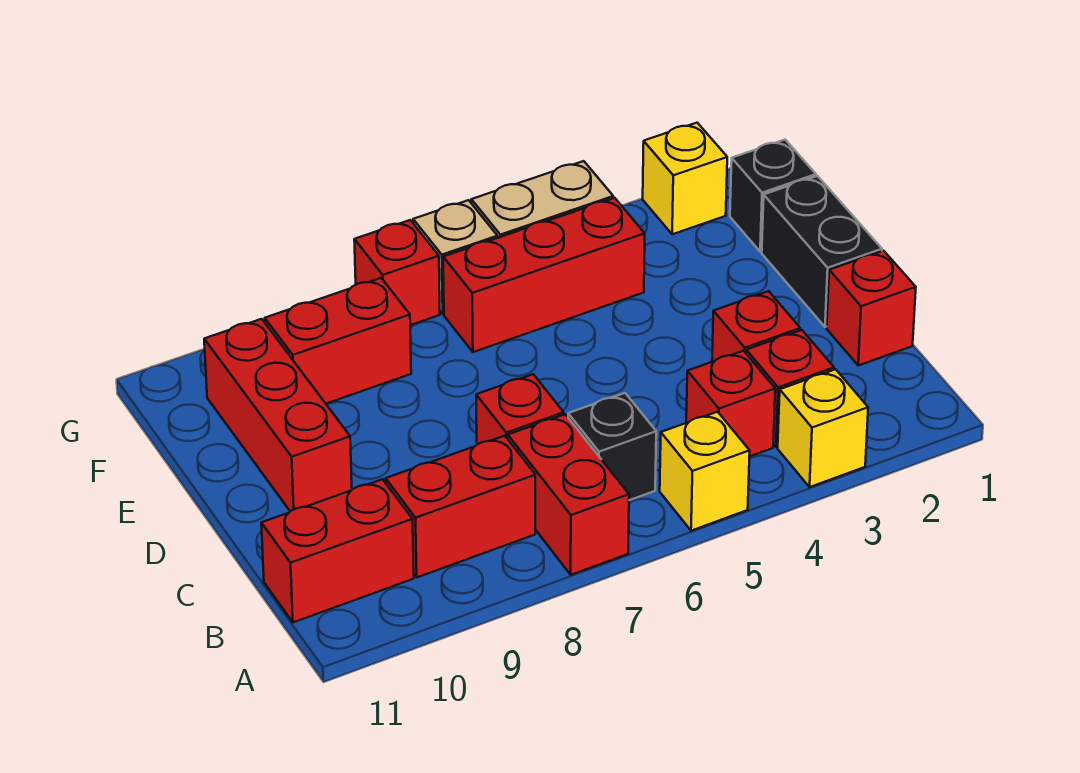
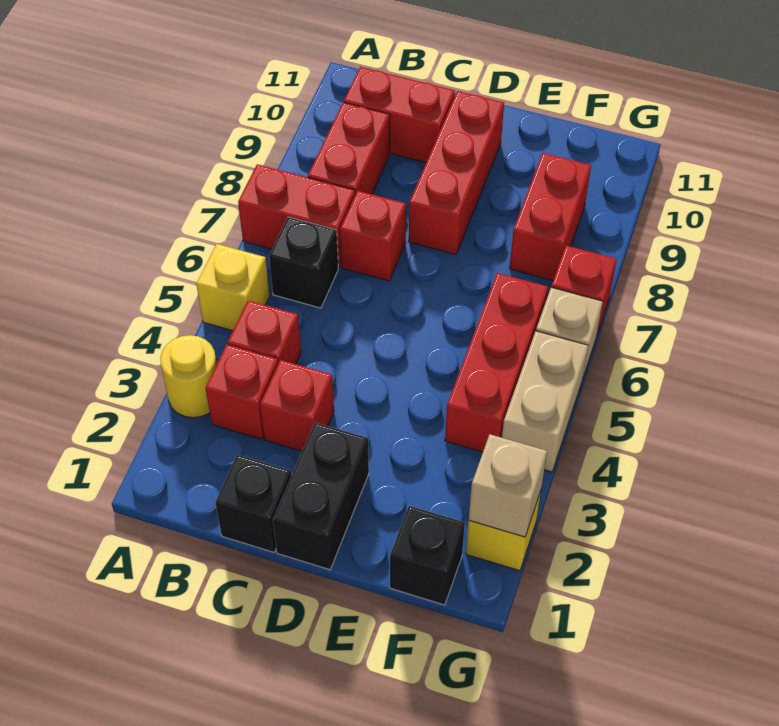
yellow brick A3 level 1 -> yellow round brick A3 level 1
red brick B10:B11 level 1 -> red brick B10:C10 level 1
red brick C1 level 1 -> black brick C1 level 1
black brick D1:E1 level 1 -> black brick D1:D2 level 1
red brick D10:F10 level 1 -> red brick D8:D10 level 1
none -> tan brick G2 level 2

